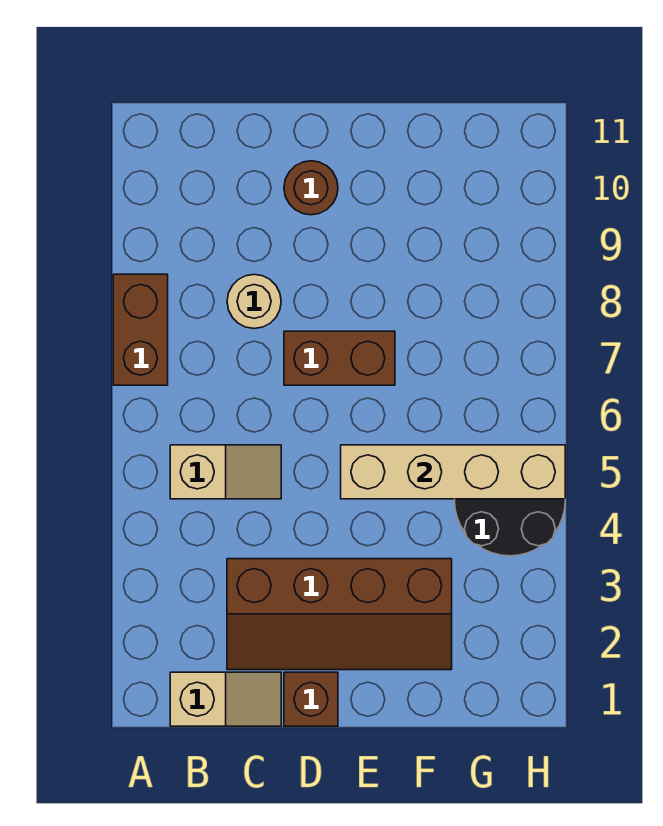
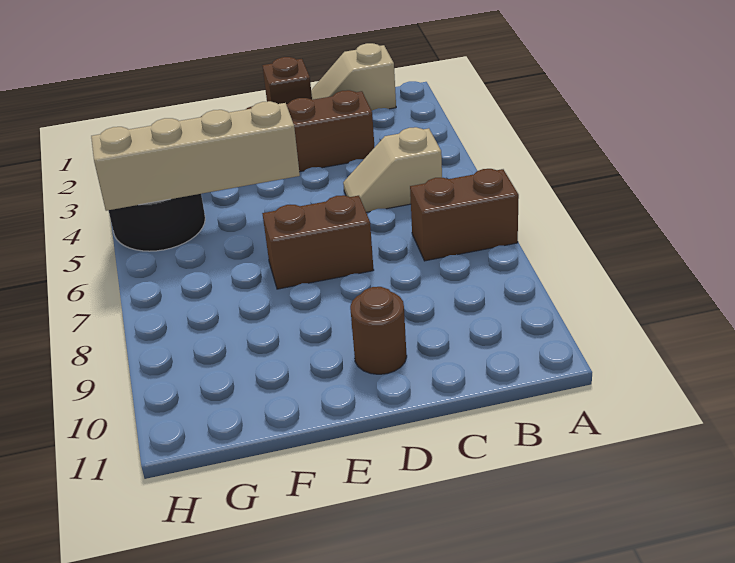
brown brick A7:A8 level 1 -> brown brick A7:B7 level 1
tan round brick C8 level 1 -> none

